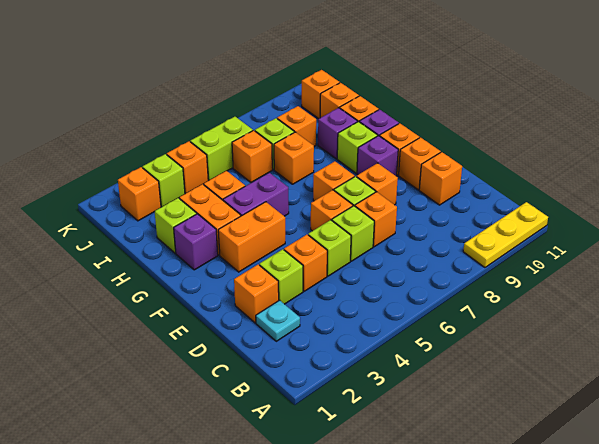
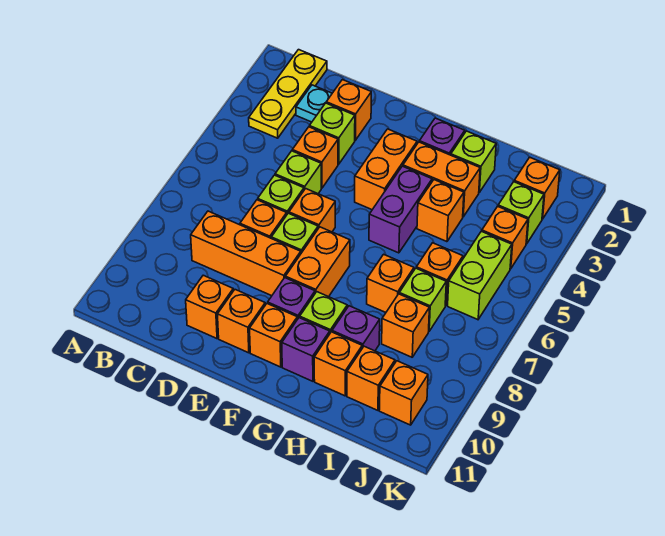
yellow plate A9:A11 level 1 -> yellow plate B1:B3 level 1
orange brick E8 level 1 -> orange brick C8:E8 level 1
orange brick F7 level 1 -> orange brick F7:F8 level 1

